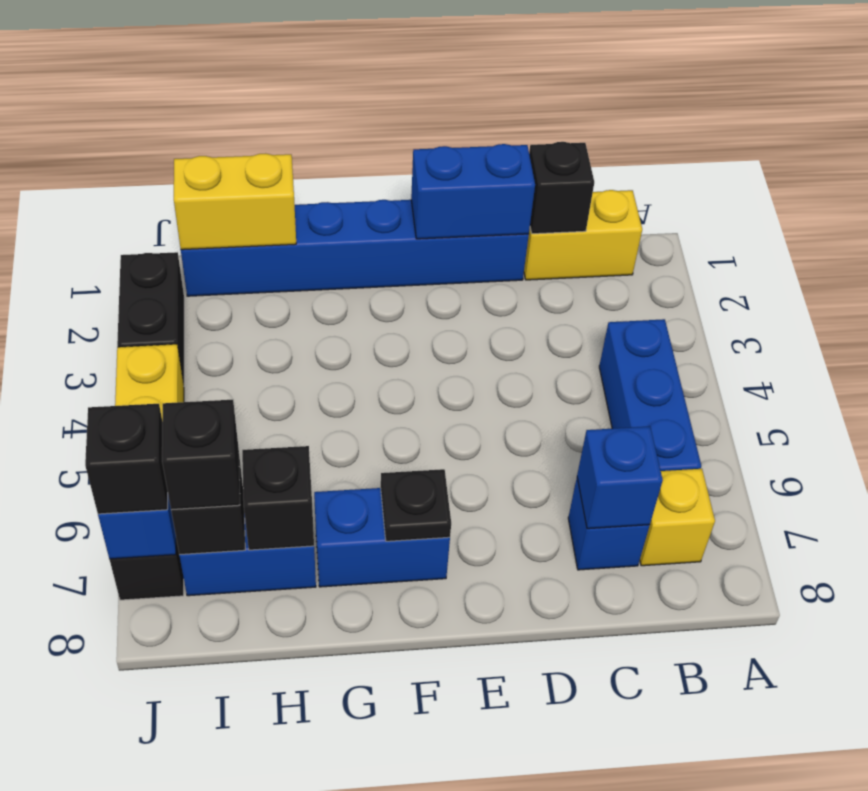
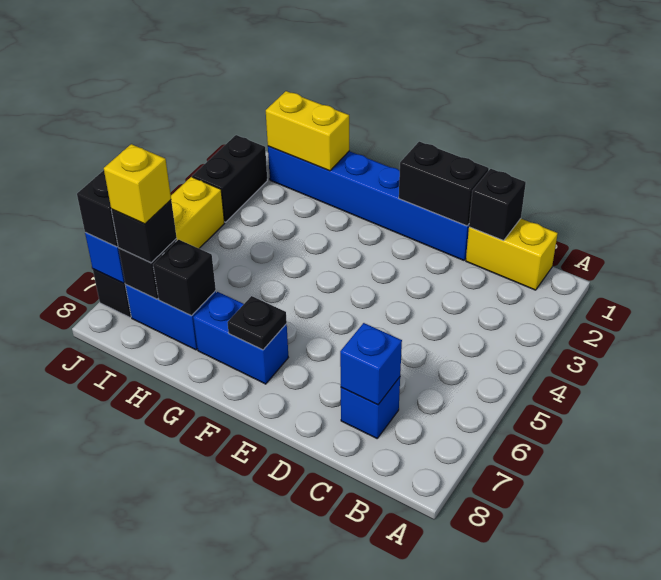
blue brick B4:B6 level 1 -> none
yellow brick B7 level 1 -> yellow brick I7 level 4
blue brick D1:E1 level 2 -> black brick D1:E1 level 2

